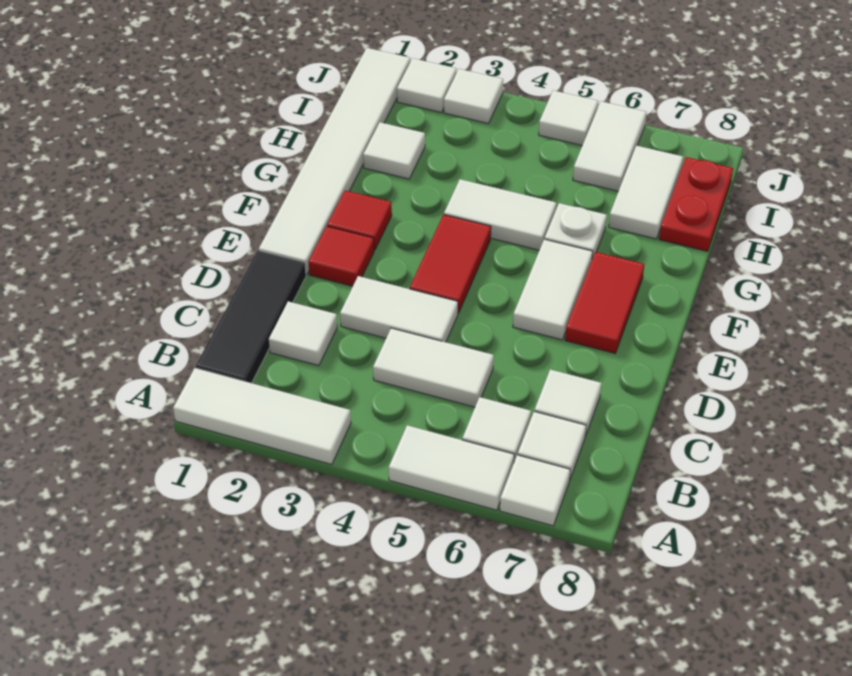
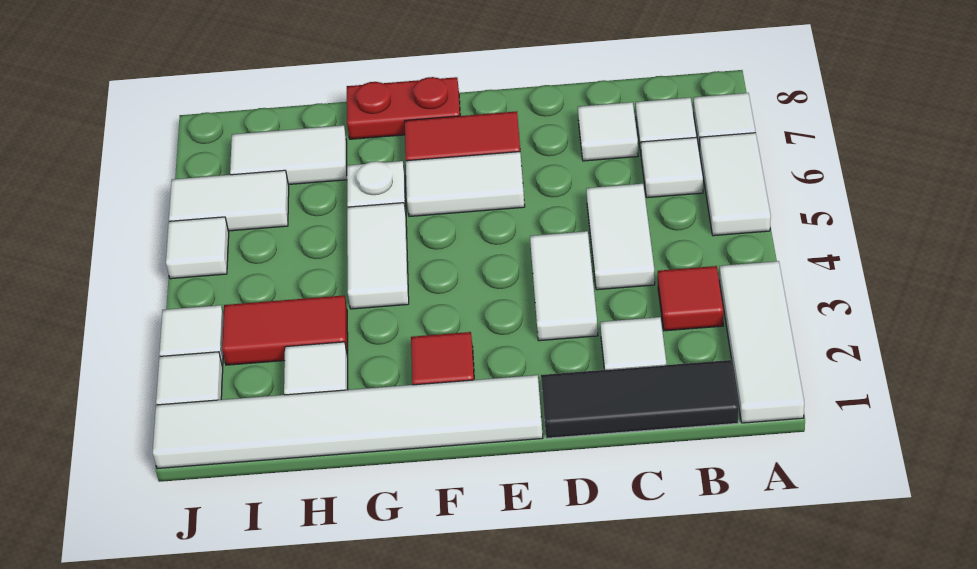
red tile E2 level 1 -> red tile B3 level 1
red tile E4:F4 level 1 -> red tile H3:I3 level 1
red plate H8:I8 level 1 -> red plate F8:G8 level 1

